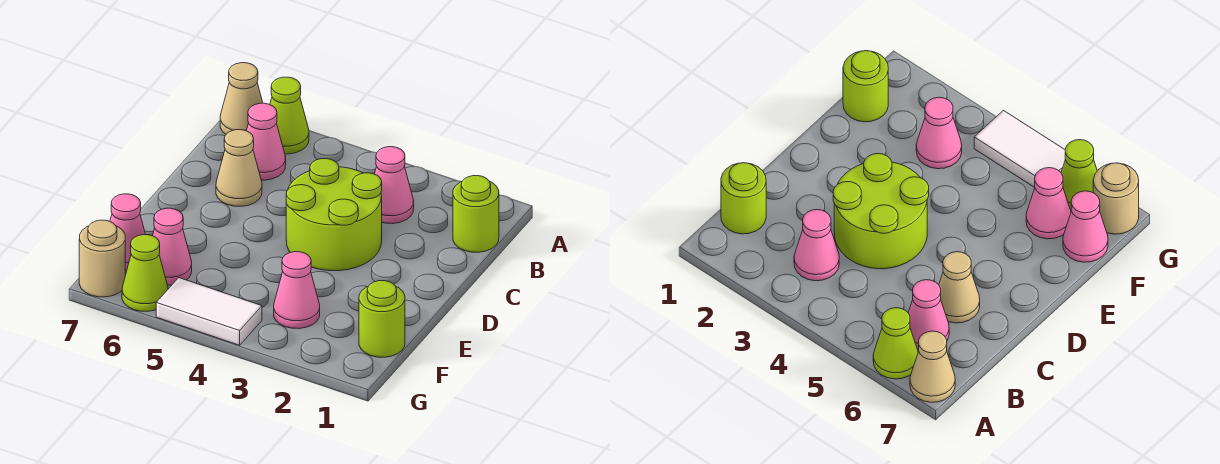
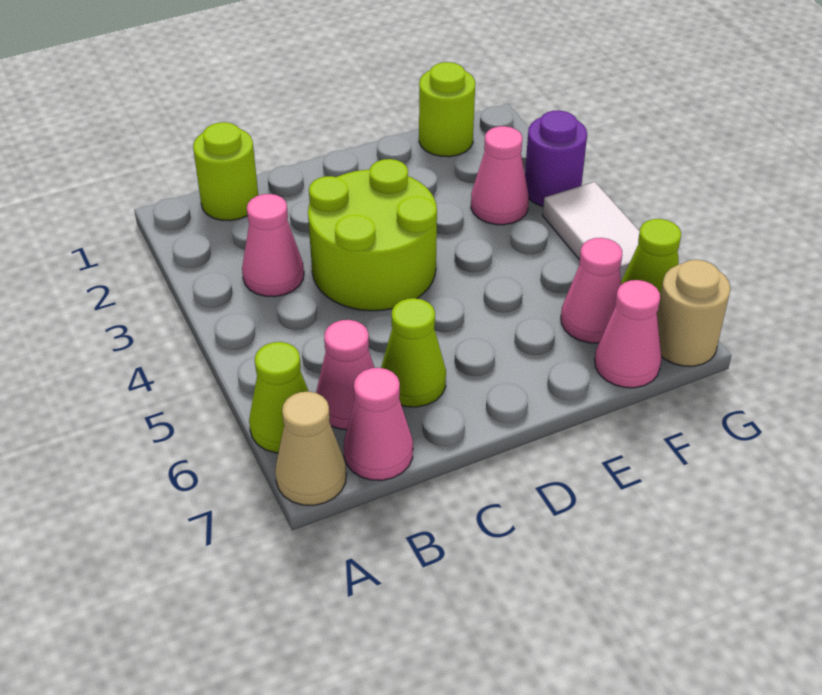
none -> pink cone B7 level 1
tan cone C6 level 1 -> lime cone C6 level 1
none -> purple round brick G3 level 1

